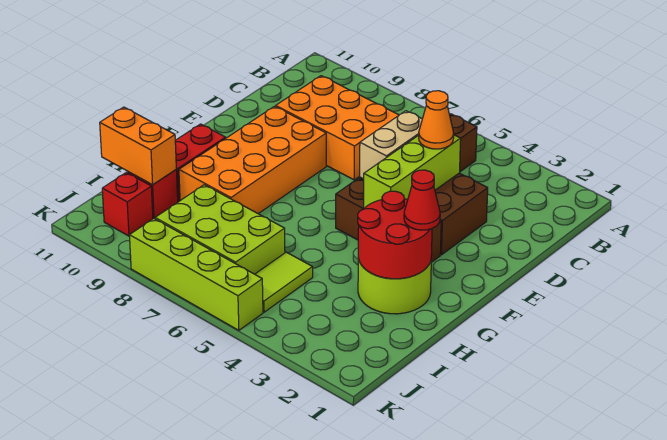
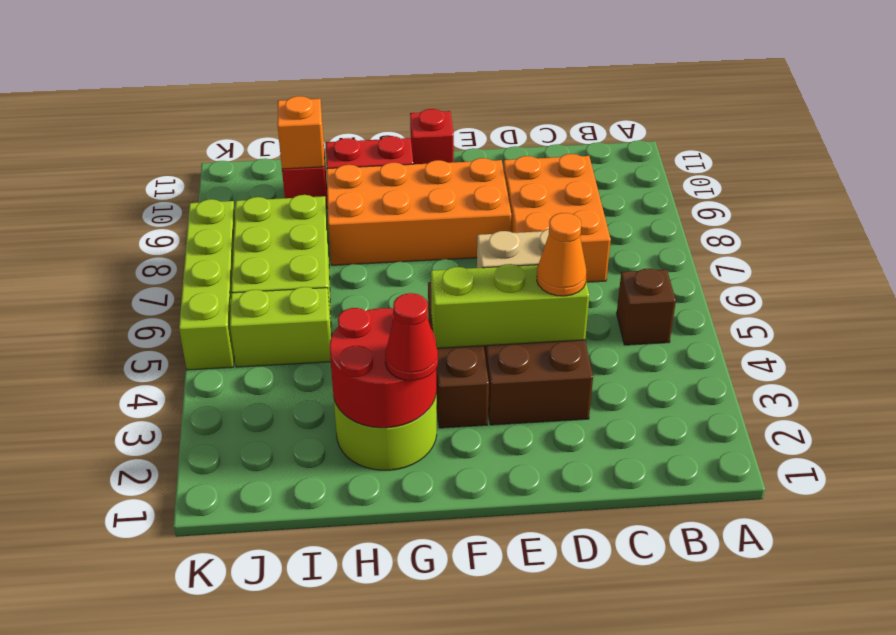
lime tile I5:J5 level 1 -> lime brick I5:J5 level 1
orange brick I10:I11 level 2 -> orange brick I10 level 2
red brick J10 level 1 -> red brick F11 level 1

